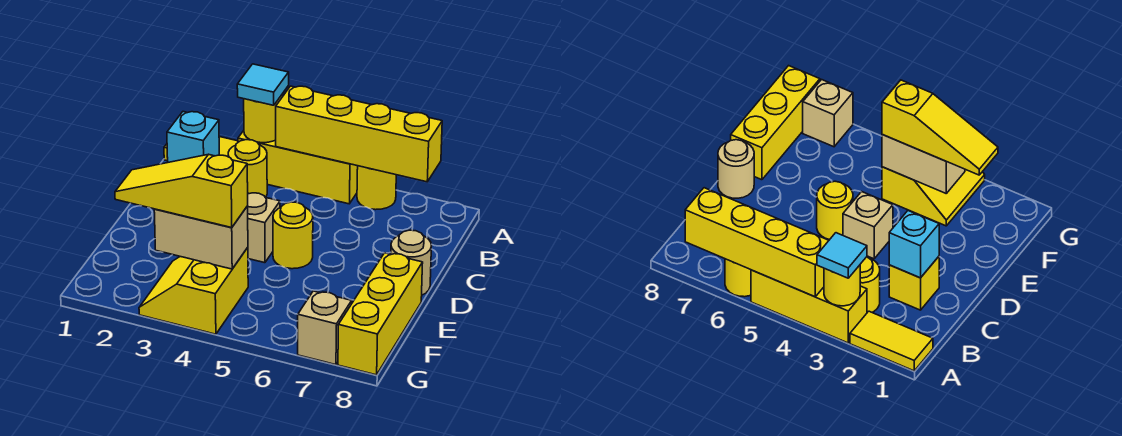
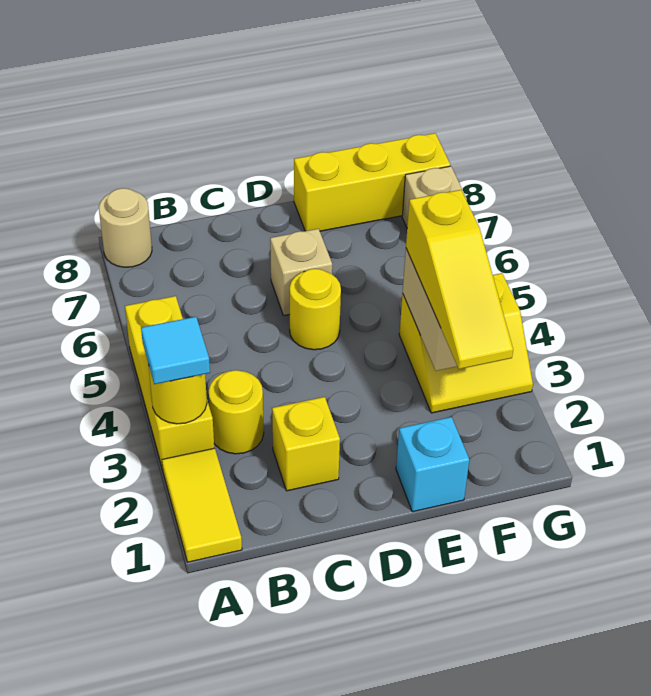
yellow brick A4:A7 level 2 -> none
yellow round brick A6 level 1 -> none
cyan brick C2 level 2 -> cyan brick E1 level 1
tan brick D4 level 1 -> tan brick D6 level 1
tan round brick D8 level 1 -> tan round brick A8 level 1

